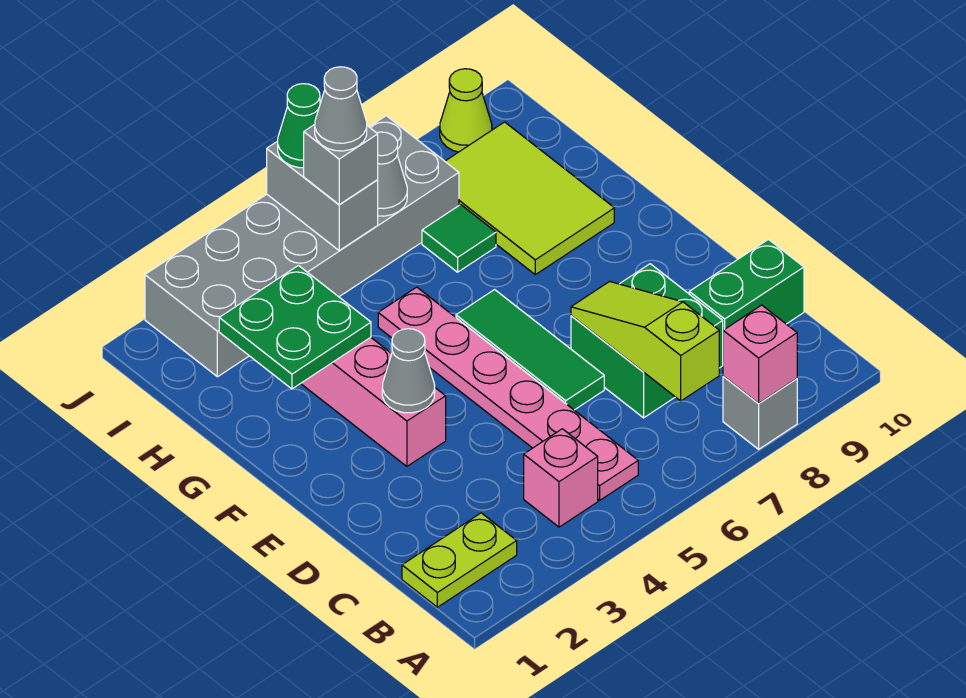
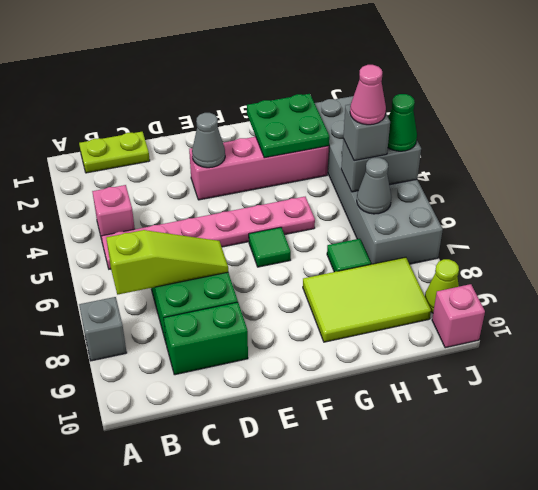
pink brick A8 level 2 -> pink brick J10 level 1
lime plate B1:B2 level 1 -> lime plate B1:C1 level 1
green brick C9:C10 level 1 -> green brick C9:D9 level 1
green tile D6:F6 level 1 -> green tile F6 level 1
grey cone I5 level 4 -> pink cone I5 level 4

